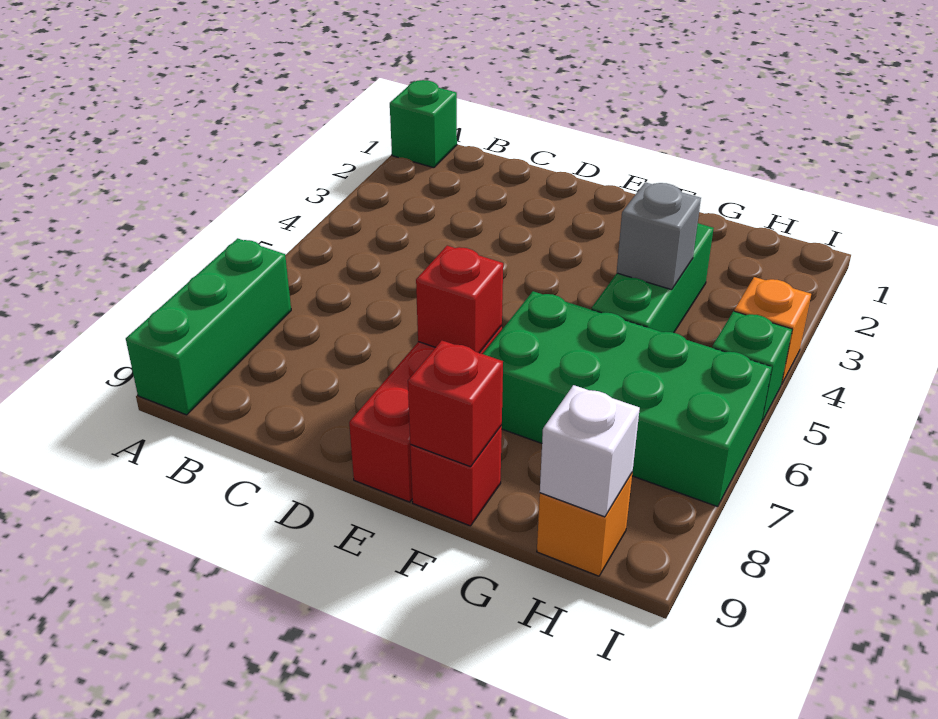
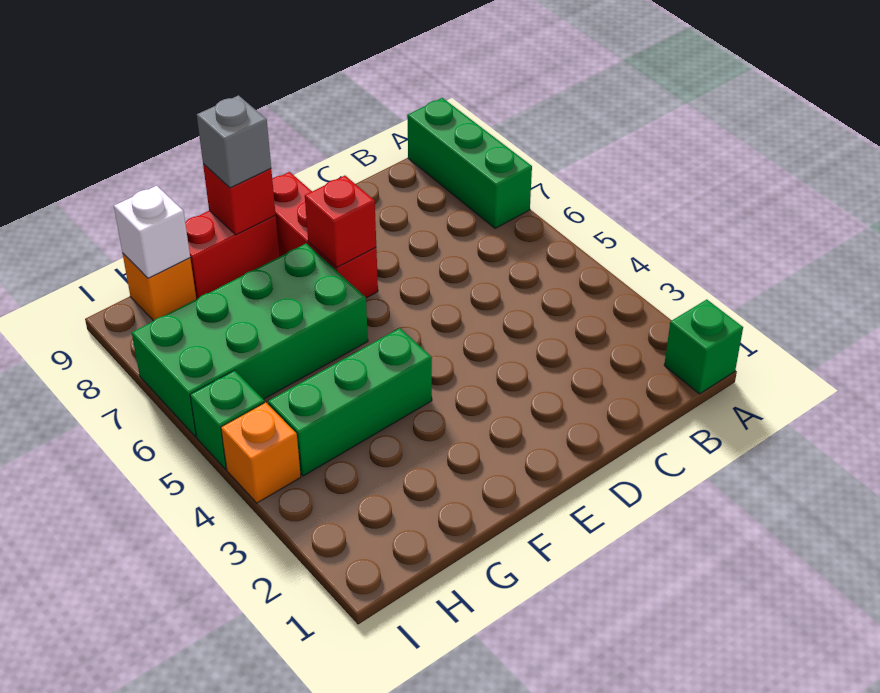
red brick F9 level 1 -> red brick F9:G9 level 1
green brick G3:G5 level 1 -> green brick F4:H4 level 1
grey brick G4 level 2 -> grey brick F9 level 3

